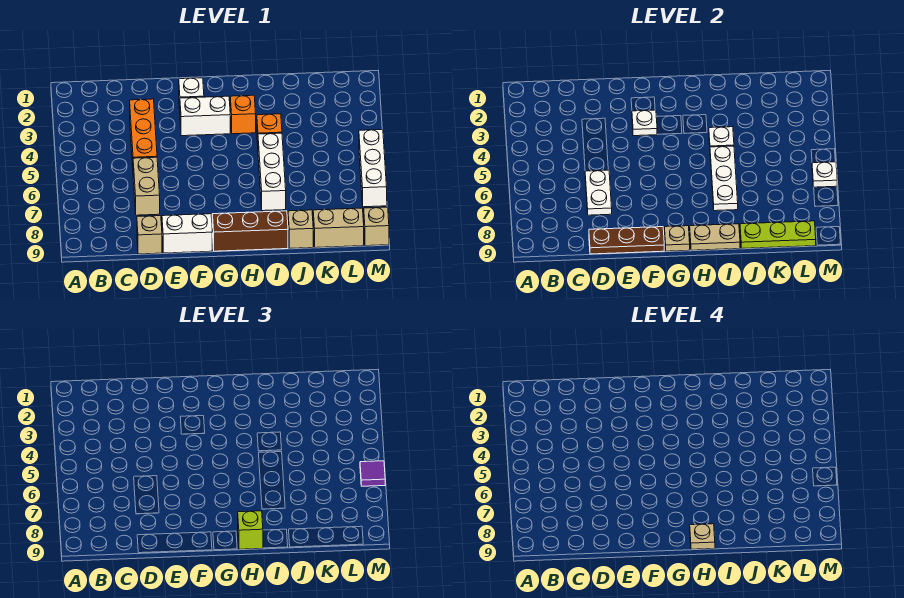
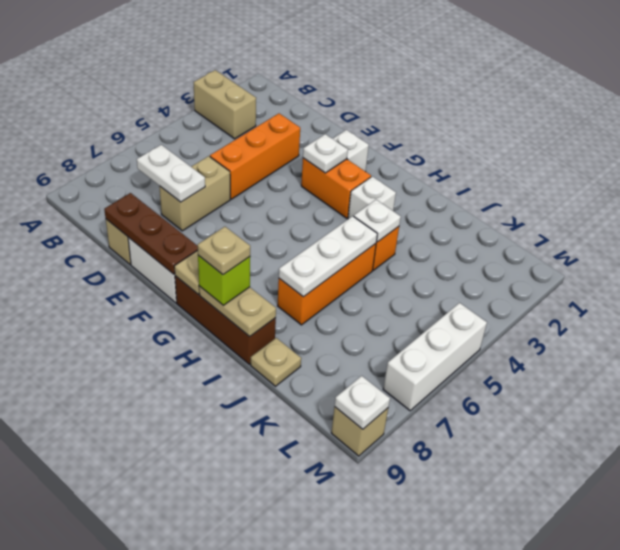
white plate D6:D7 level 2 -> white plate C7:D7 level 2
white brick F3:G3 level 1 -> orange brick F3:G3 level 1
orange brick H3 level 1 -> white brick H3 level 1
white brick I5:I7 level 1 -> orange brick I5:I7 level 1
tan brick J9 level 1 -> tan plate J9 level 1
lime plate J9:L9 level 2 -> none
tan brick K9:L9 level 1 -> tan brick A3:B3 level 1
white plate M6 level 2 -> white plate M9 level 2
purple tile M6 level 3 -> none

